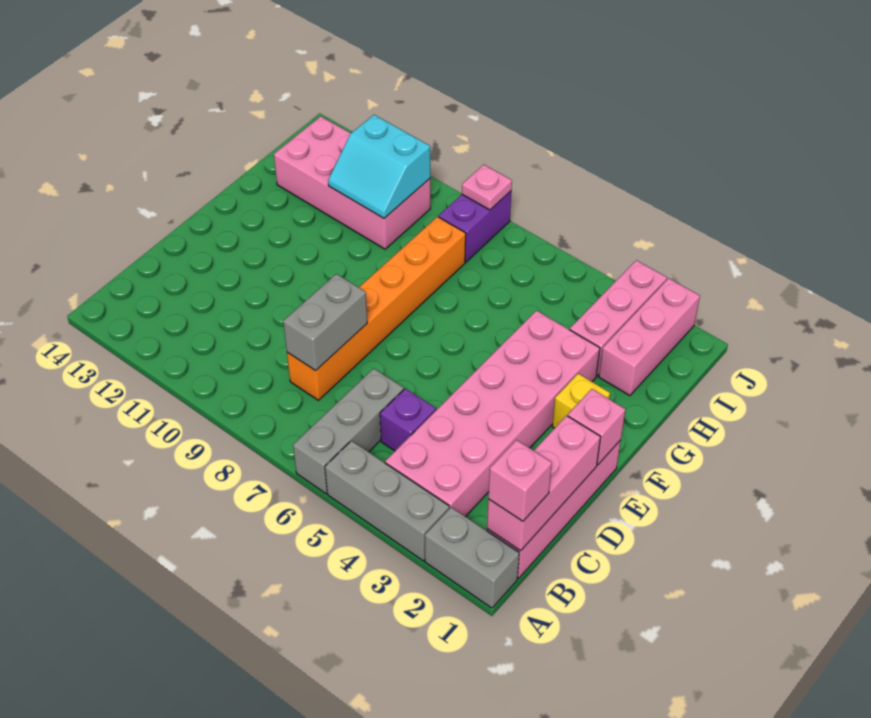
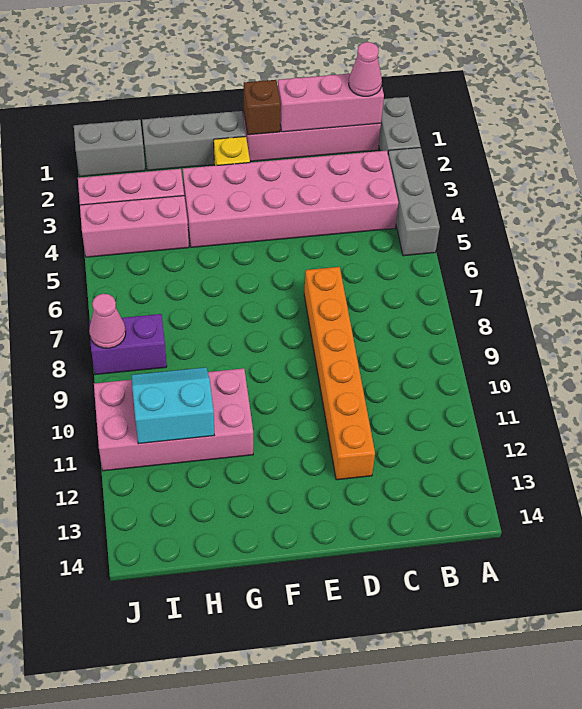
grey brick A6:C6 level 1 -> grey brick F1:H1 level 1
pink brick B1 level 3 -> pink cone B1 level 3
purple brick C5 level 1 -> none
orange brick C8:H8 level 1 -> orange brick D7:D12 level 1
grey brick C8:D8 level 2 -> grey brick I1:J1 level 1
pink brick E1 level 2 -> brown brick E1 level 2
pink brick H2:J2 level 1 -> pink brick H4:J4 level 1
pink brick H10:I13 level 1 -> pink brick G10:J11 level 1
cyan slope H10:I11 level 2 top I -> cyan slope H10:I11 level 2 top 11
pink plate J8 level 2 -> pink cone J8 level 2

